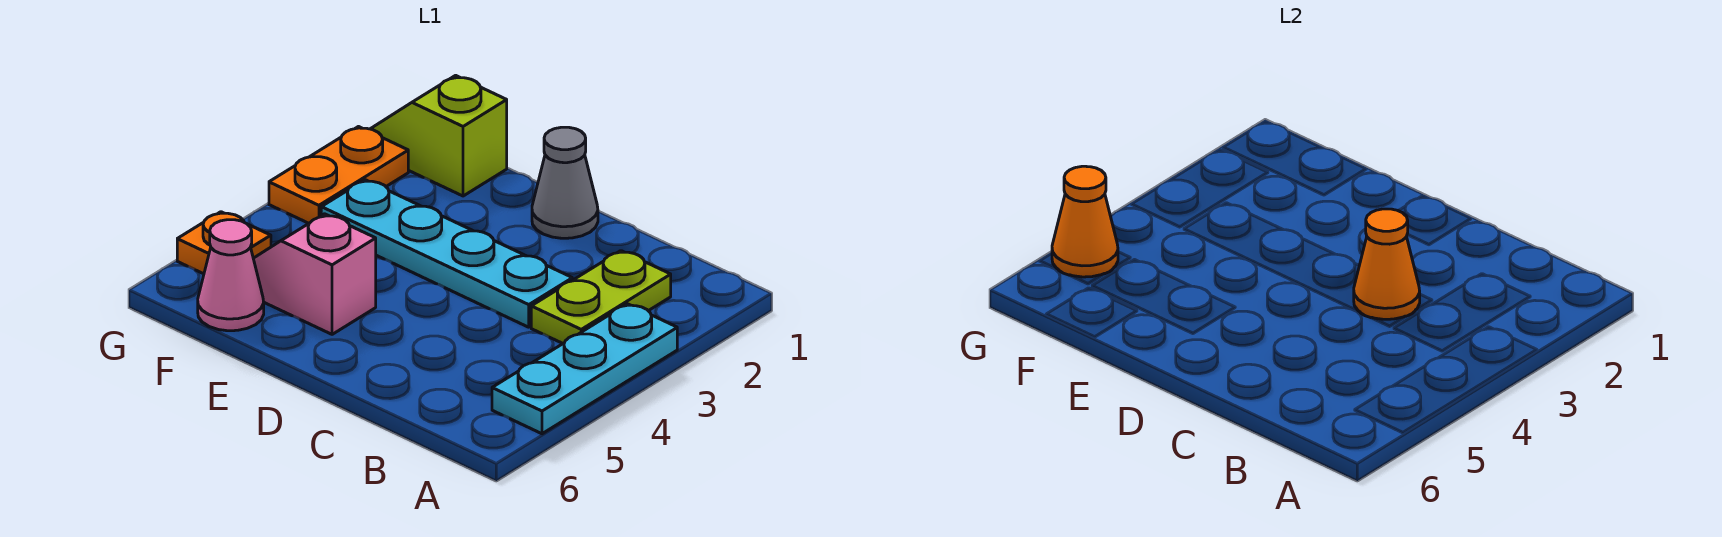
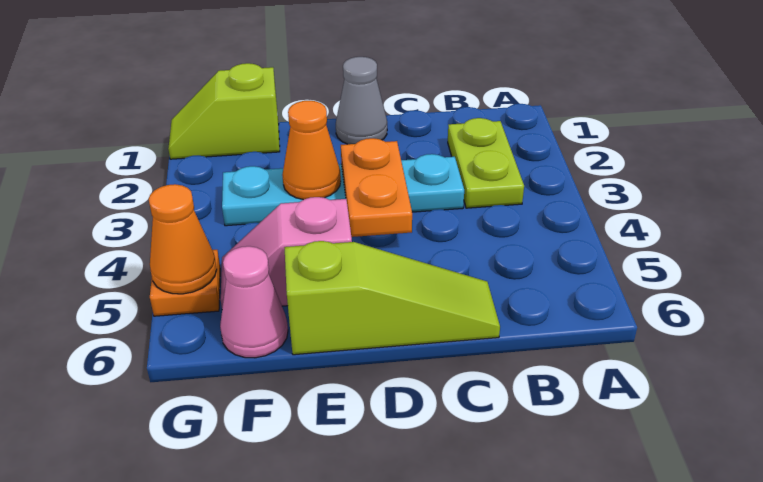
cyan plate A3:A5 level 1 -> none
orange cone C3 level 2 -> orange cone E3 level 2
none -> lime slope C6:E6 level 1 top E
orange plate G2:G3 level 1 -> orange plate D3:D4 level 2

